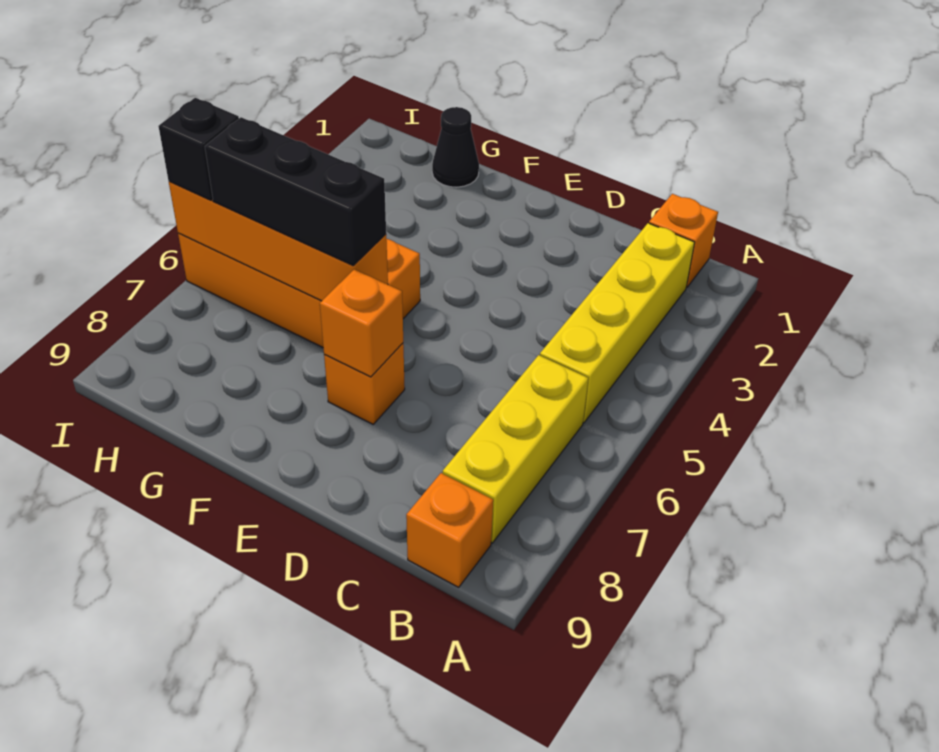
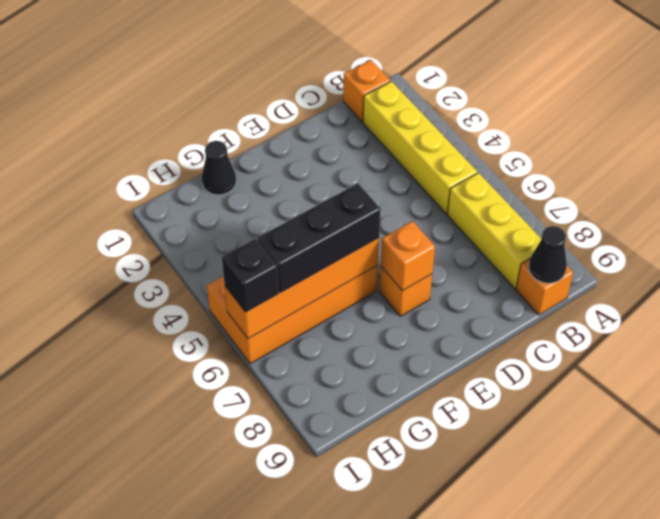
none -> black cone B9 level 2

